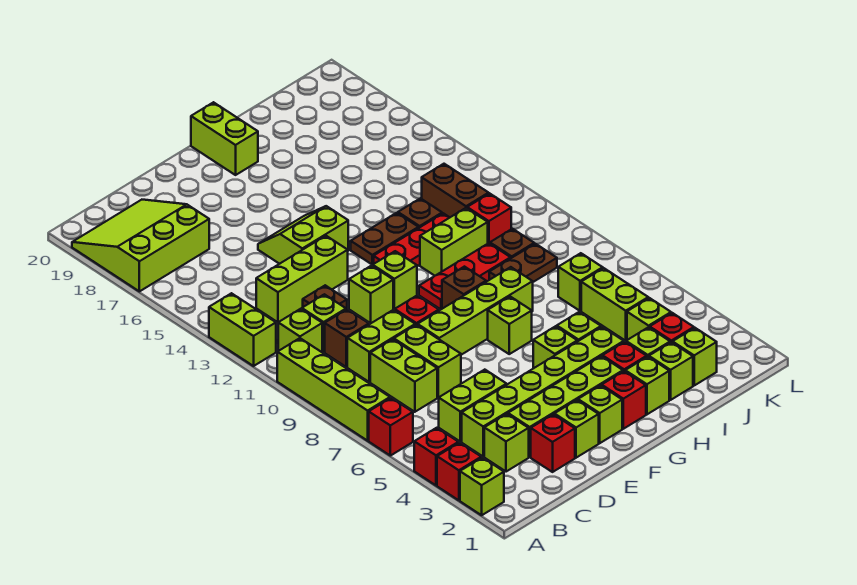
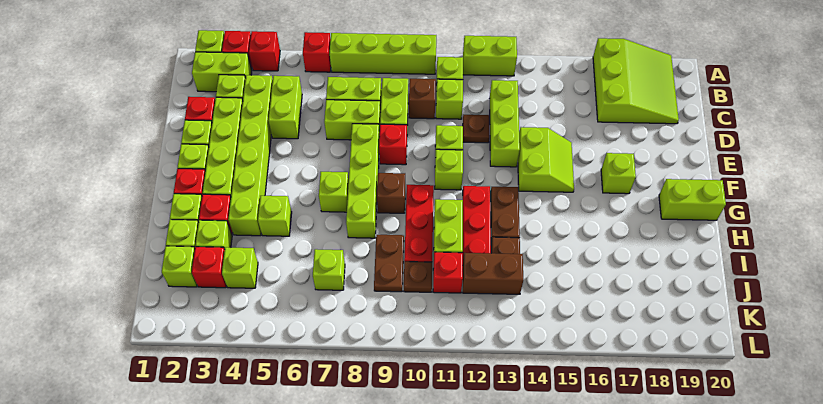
lime brick G5 level 1 -> lime brick F17 level 1
lime brick J5:J6 level 1 -> lime brick B2:B3 level 1

